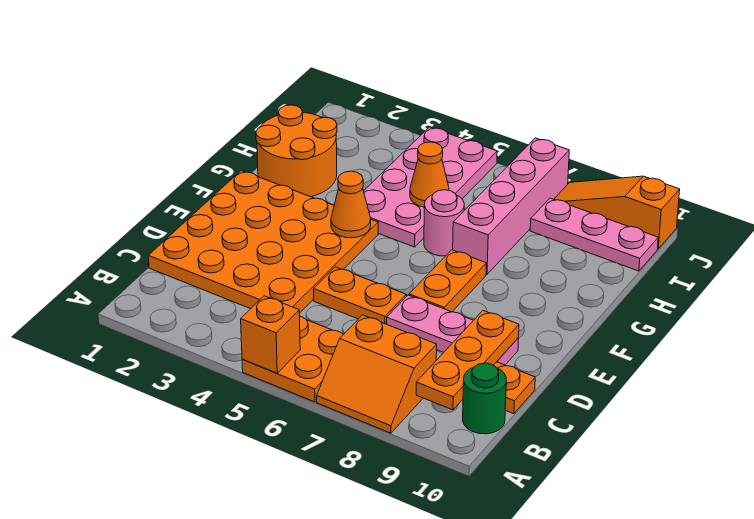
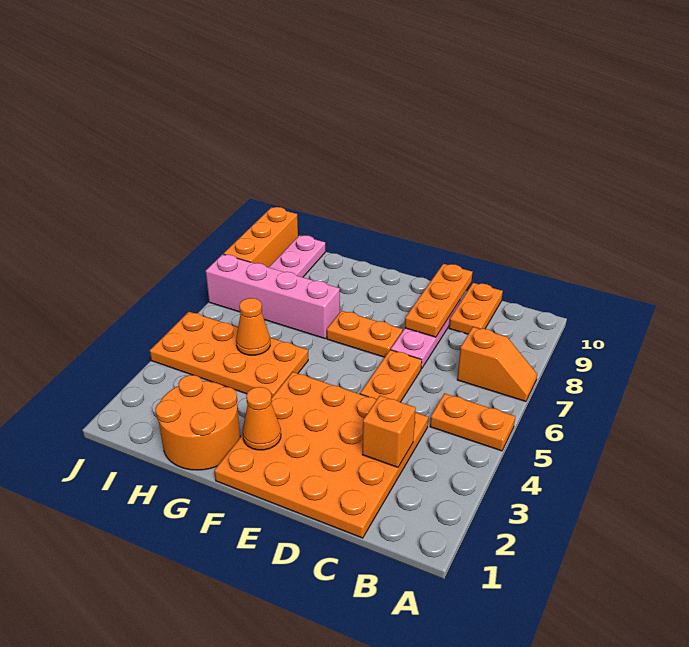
orange plate A5:B6 level 1 -> orange plate A5:B5 level 1
orange brick A5 level 2 -> orange brick C3 level 2
orange slope A7:B8 level 1 top B -> orange slope A7:B7 level 1 top B
orange plate B9:D9 level 2 -> orange plate D8:D10 level 2
green round brick B10 level 1 -> none
orange cone F4 level 2 -> orange cone F2 level 2
pink plate G4:J5 level 1 -> orange plate G4:J5 level 1
pink round brick G6 level 1 -> none
orange slope J8:J10 level 1 top 10 -> orange brick J8:J10 level 1

